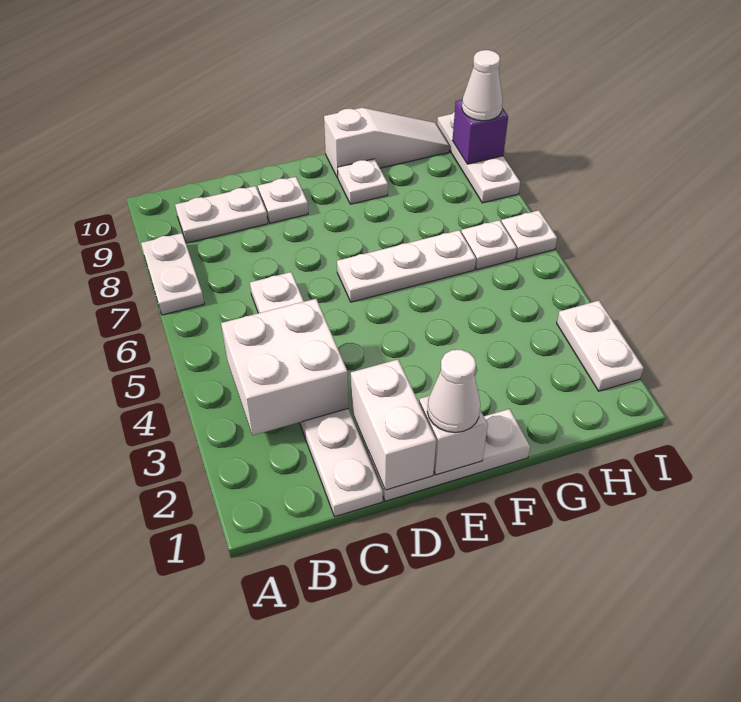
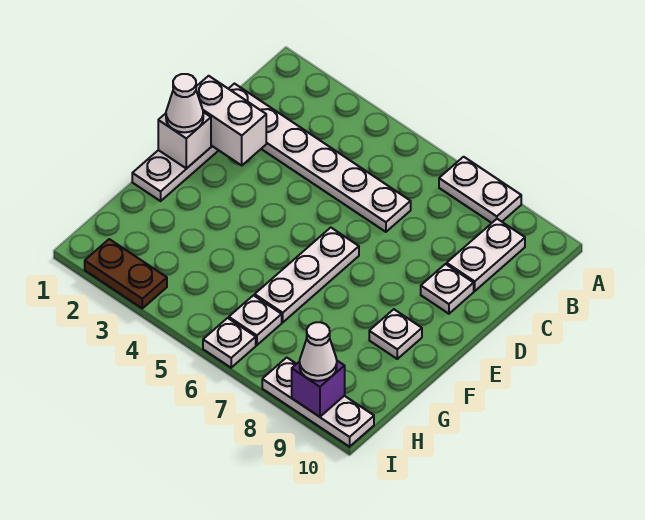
white brick B3:C4 level 2 -> none
white slope F10:H10 level 1 top F -> none
white plate I2:I3 level 1 -> brown plate I2:I3 level 1

